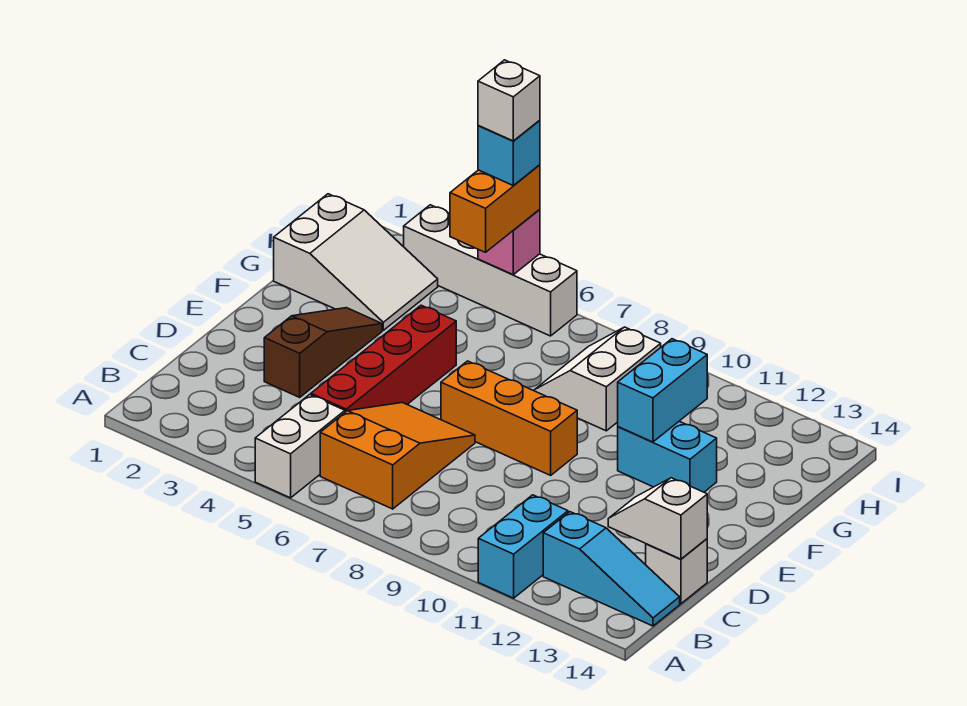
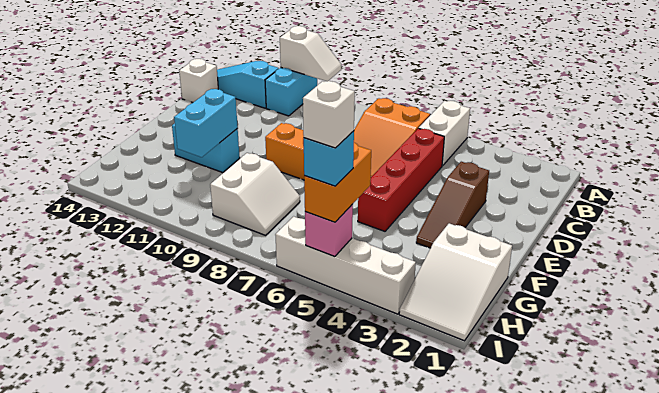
white slope C13:C14 level 2 top 14 -> white slope A10:A11 level 2 top 11
white slope G1:H3 level 1 top 1 -> white slope G1:I2 level 1 top G

